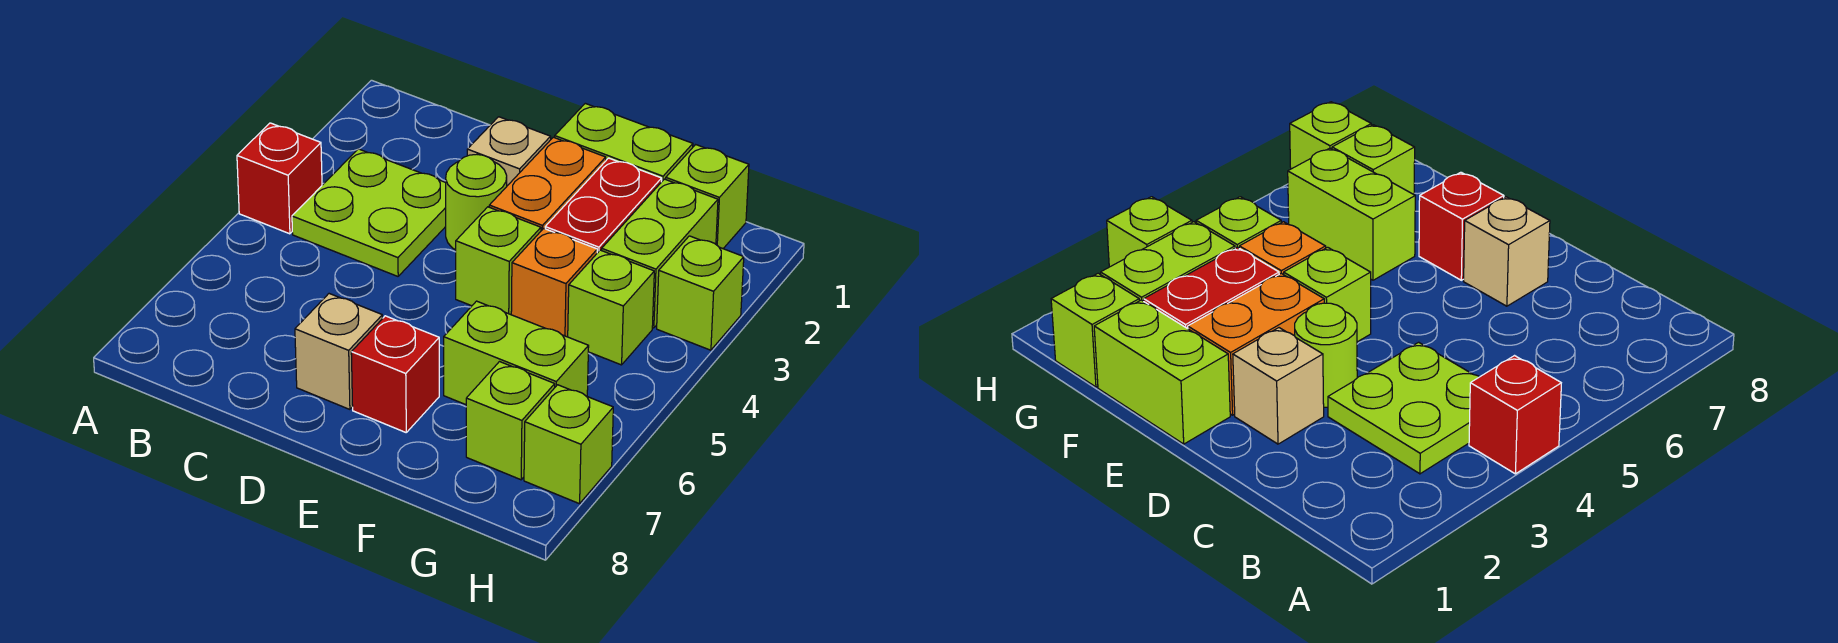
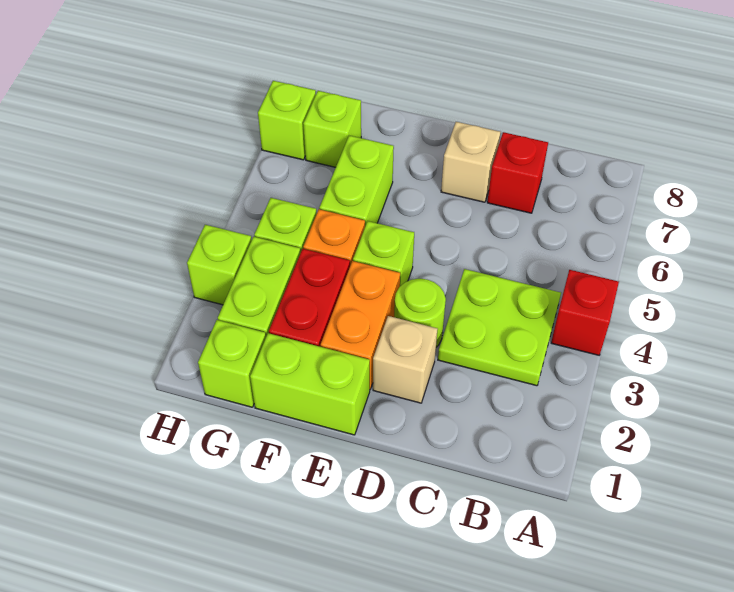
red brick E7 level 1 -> red brick C7 level 1
lime brick F6:G6 level 1 -> lime brick F5:F6 level 1

